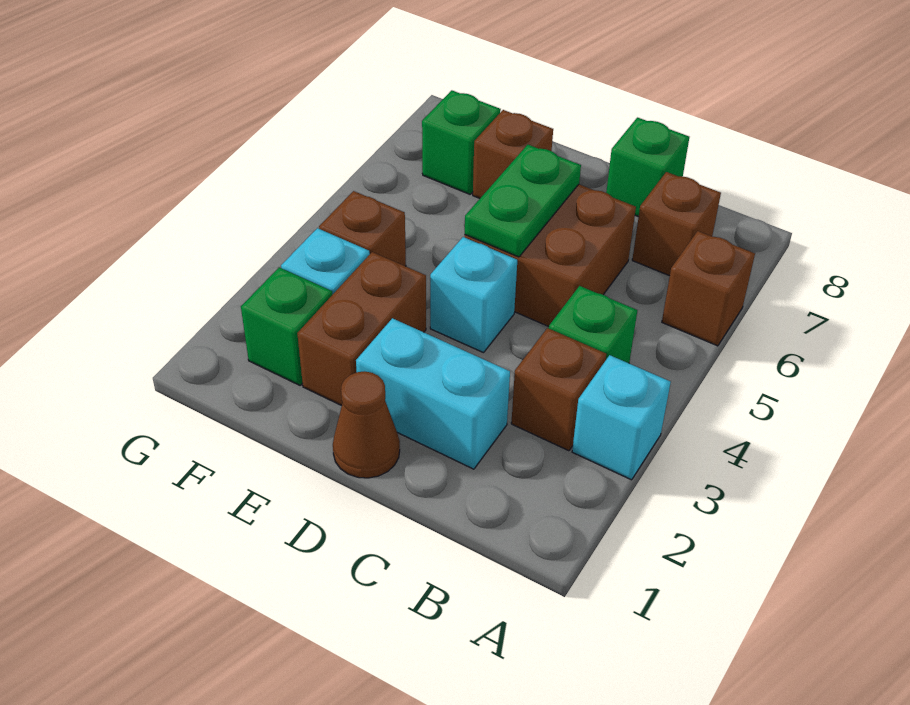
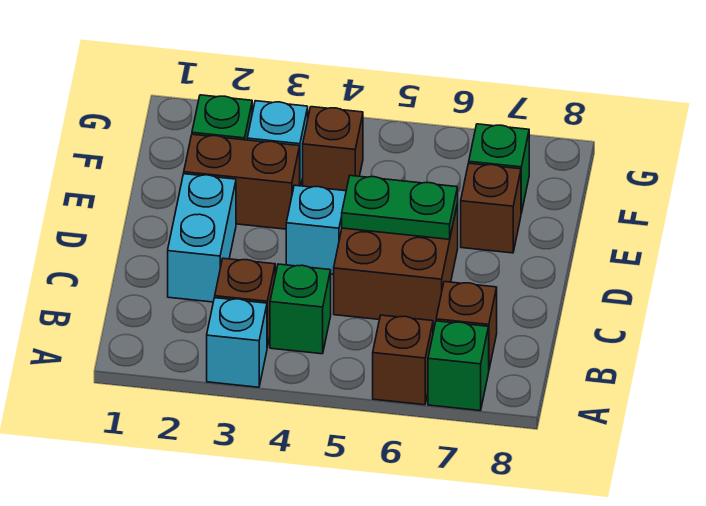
green brick C8 level 1 -> green brick A7 level 1
brown cone D1 level 1 -> none

